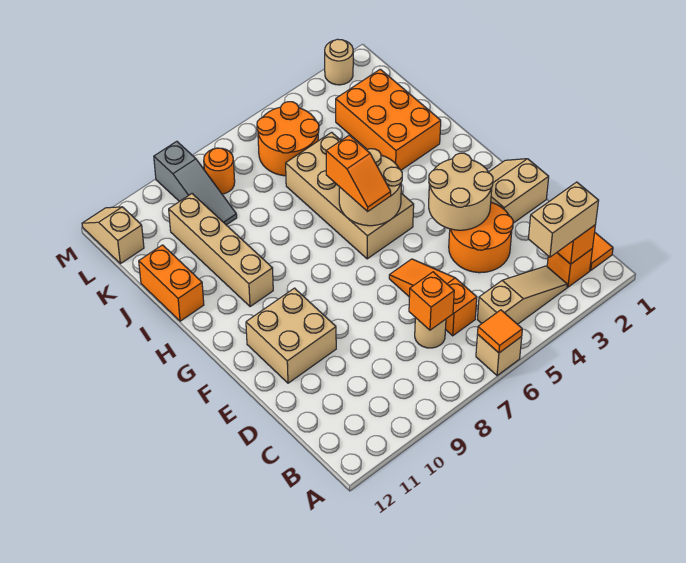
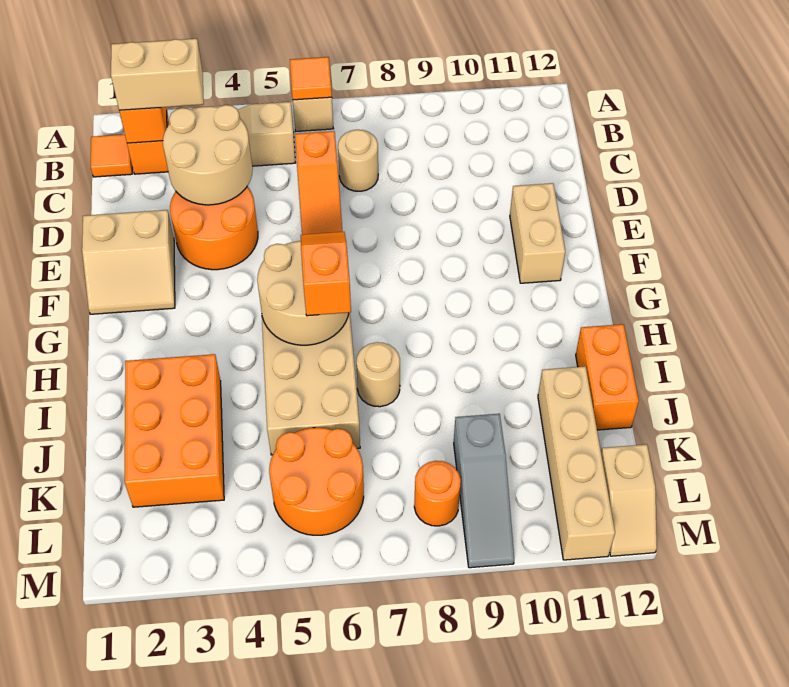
orange brick C7 level 2 -> none
tan round brick E3:F4 level 2 -> tan round brick C3:D4 level 2
tan brick E10:F11 level 1 -> tan brick E11:F11 level 1
tan brick H10:K10 level 1 -> tan brick J11:M11 level 1
grey slope K9:M9 level 1 top M -> grey slope K9:M9 level 1 top K
tan round brick M2 level 1 -> tan round brick I7 level 1

